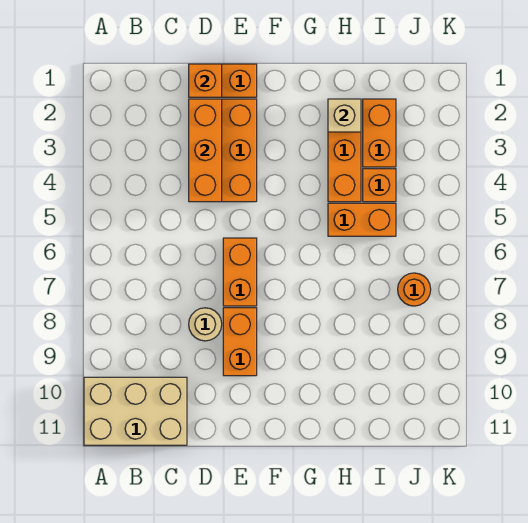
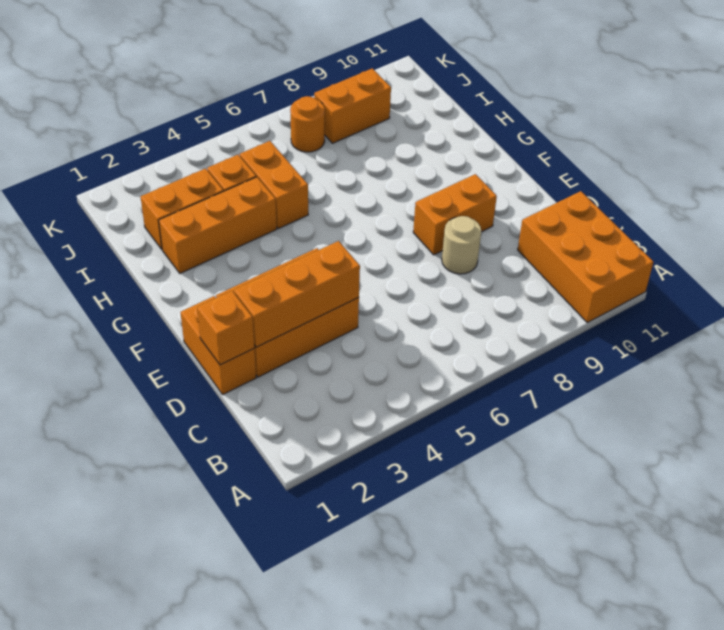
tan brick A10:C11 level 1 -> orange brick A10:C11 level 1
orange brick E6:E7 level 1 -> orange brick J8:J9 level 1
tan brick H2 level 2 -> none

